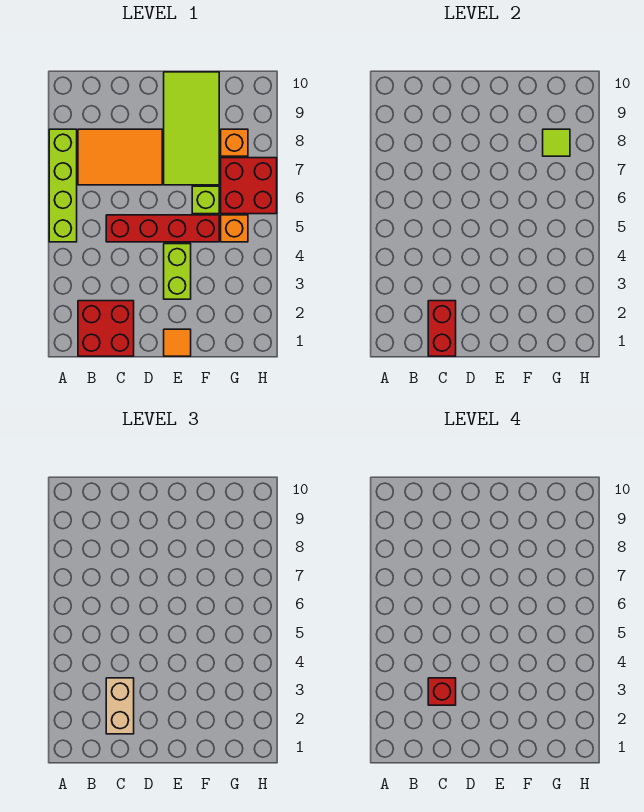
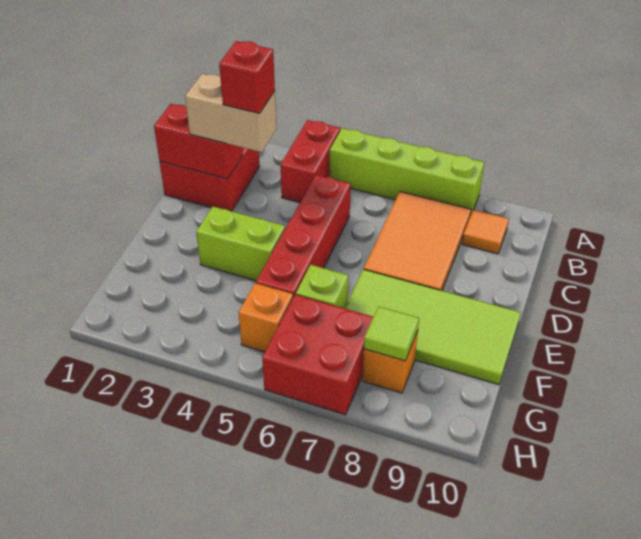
none -> red brick A4:B4 level 1
orange tile E1 level 1 -> orange tile B9 level 1

